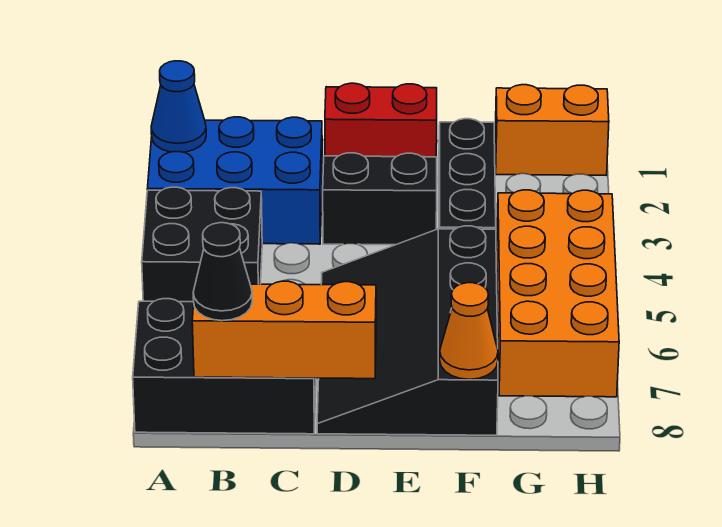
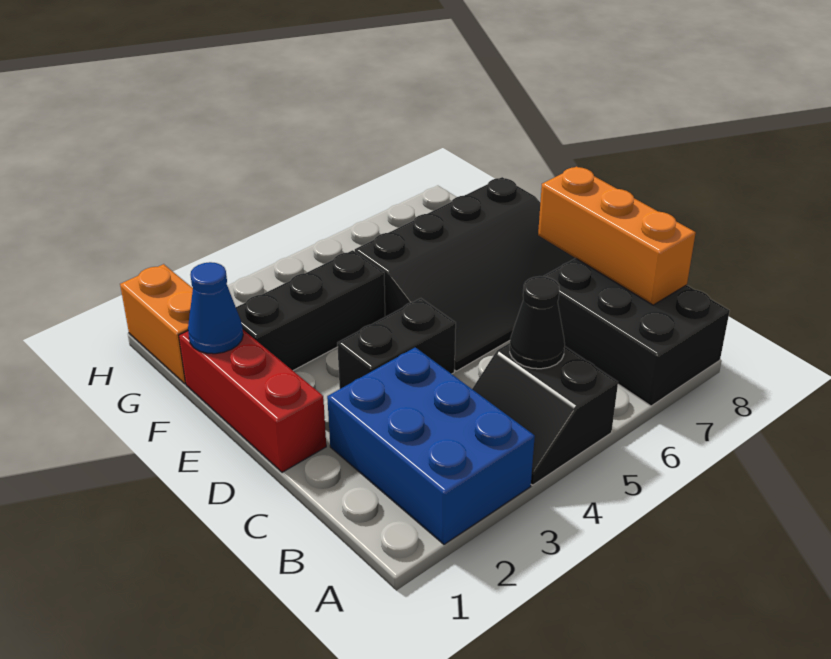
blue cone A2 level 2 -> blue cone F1 level 2
black brick A4:B5 level 1 -> black slope A4:B5 level 1 top 5
black cone B8 level 3 -> black cone B5 level 2
red brick D1:E1 level 1 -> red brick D1:F1 level 1
black brick D3:E3 level 1 -> black brick D3:D4 level 1
orange cone F8 level 2 -> none
orange brick G4:H7 level 1 -> none

